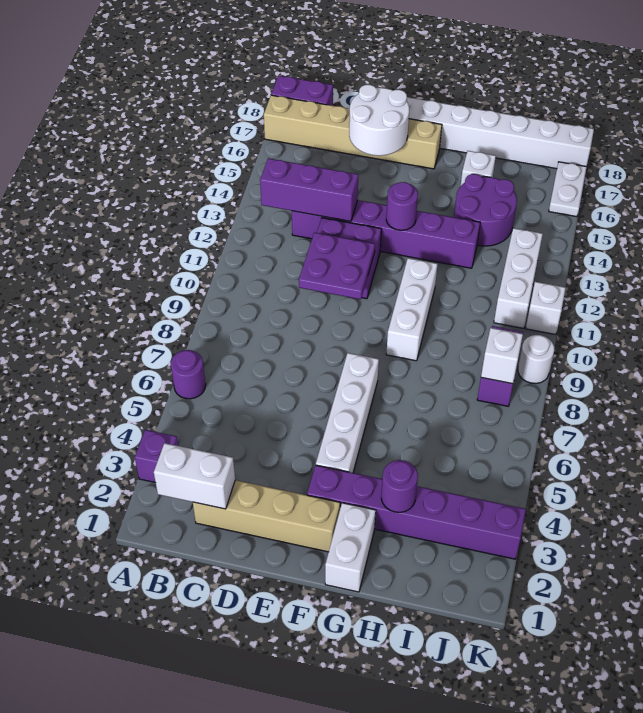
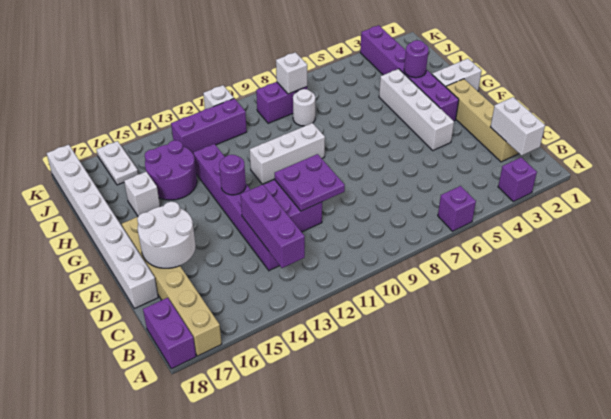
purple round brick A6 level 1 -> purple brick A6 level 1
white brick F4:F7 level 1 -> white brick E4:H4 level 1
white brick J11:J13 level 1 -> purple brick J11:J13 level 1
white round brick K9 level 1 -> white round brick I8 level 1
white plate K16:K17 level 1 -> white plate J16:K16 level 1

